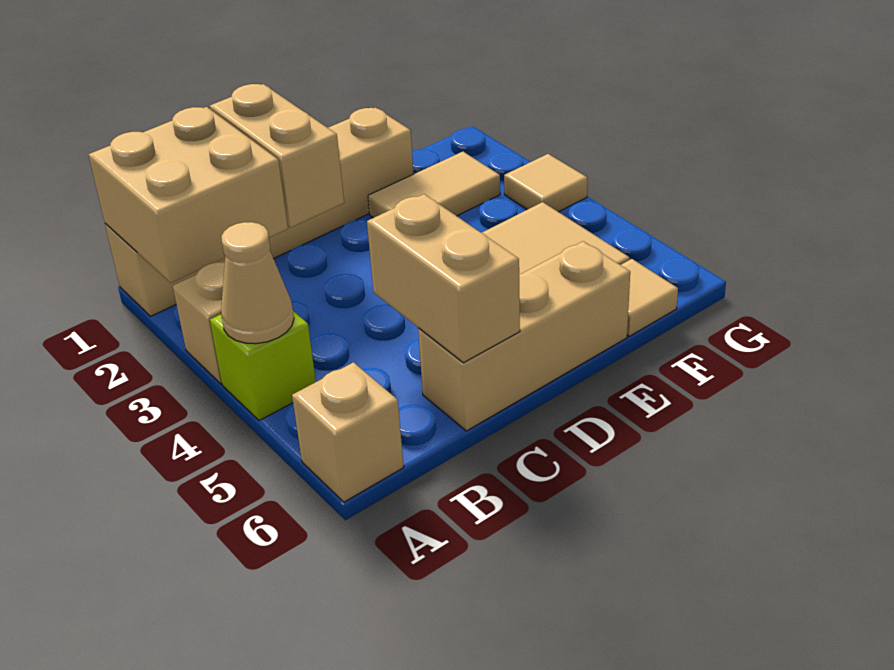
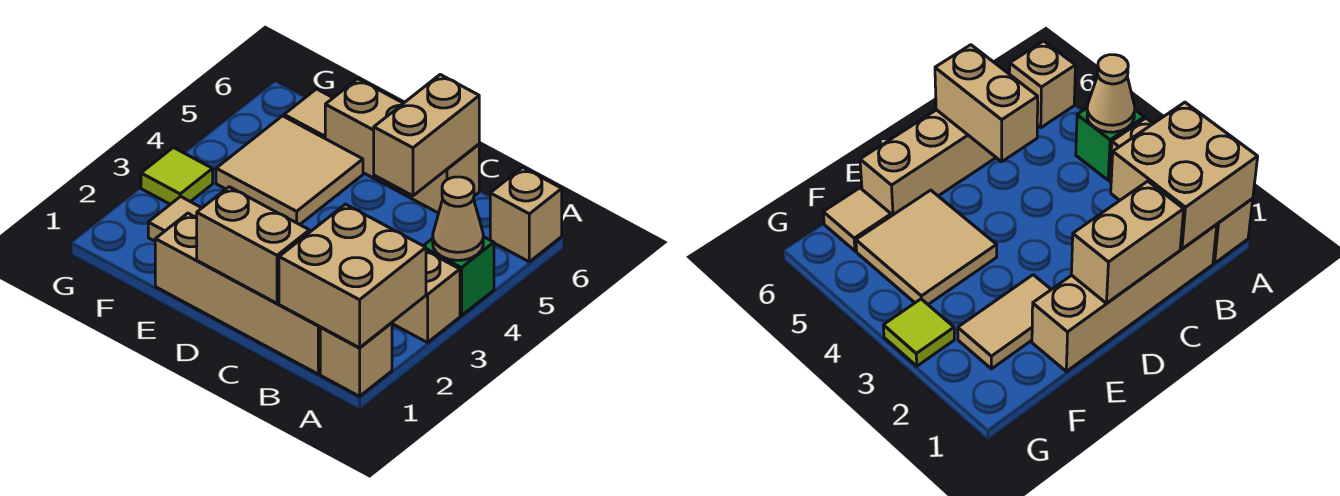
lime brick A4 level 1 -> green brick A4 level 1
tan brick C1:C2 level 2 -> tan brick C1:D1 level 2
tan tile G3 level 1 -> lime tile G3 level 1

